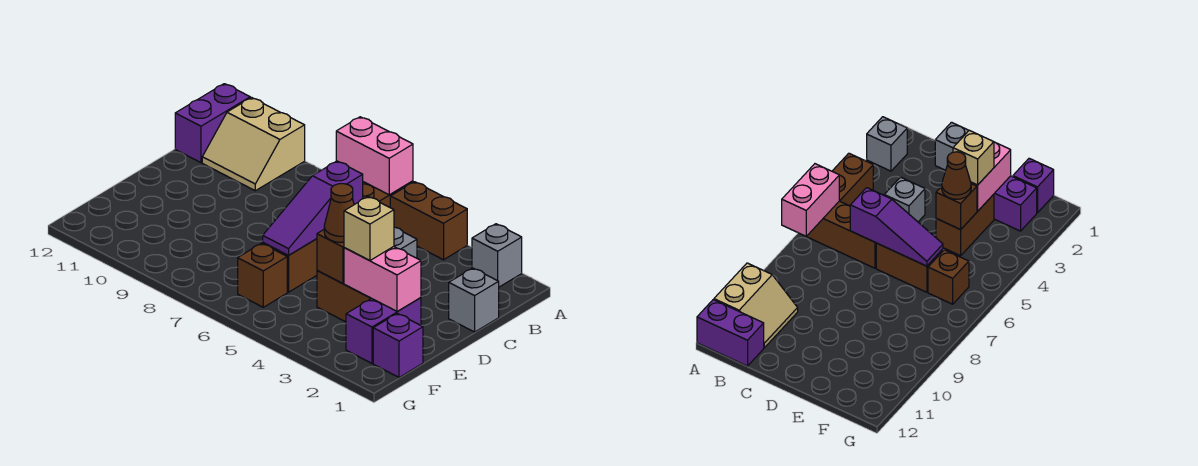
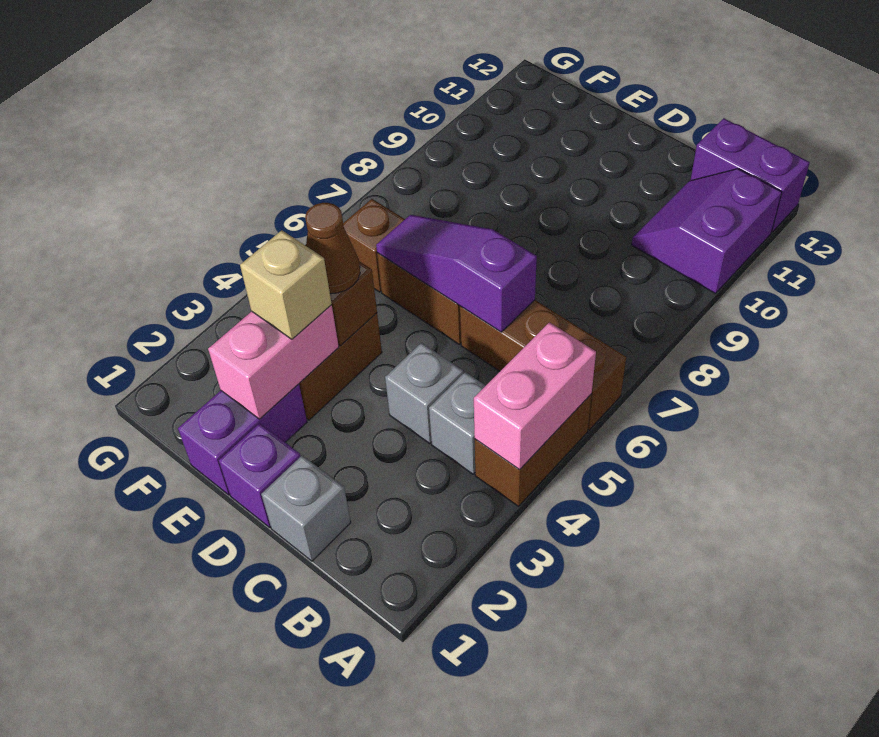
grey brick A2 level 1 -> grey brick B4 level 1
pink brick A6:A7 level 2 -> pink brick A4:A5 level 2
tan slope A10:B11 level 1 top A -> purple slope A10:B11 level 1 top A
purple brick E2:F2 level 1 -> purple brick E1:E2 level 1
purple brick F1 level 1 -> purple brick D1 level 1

